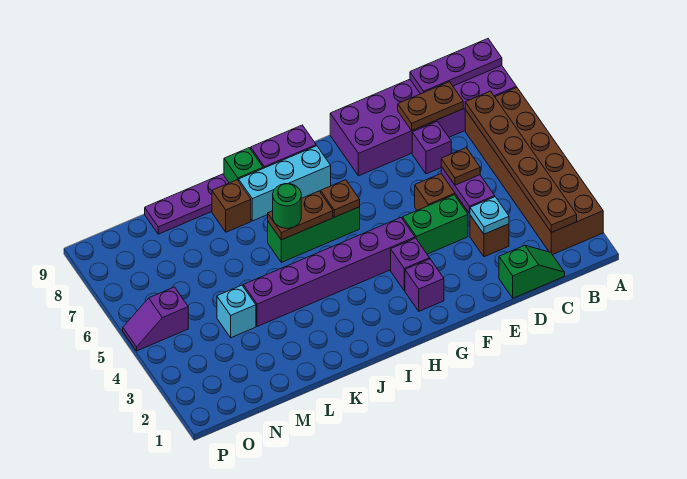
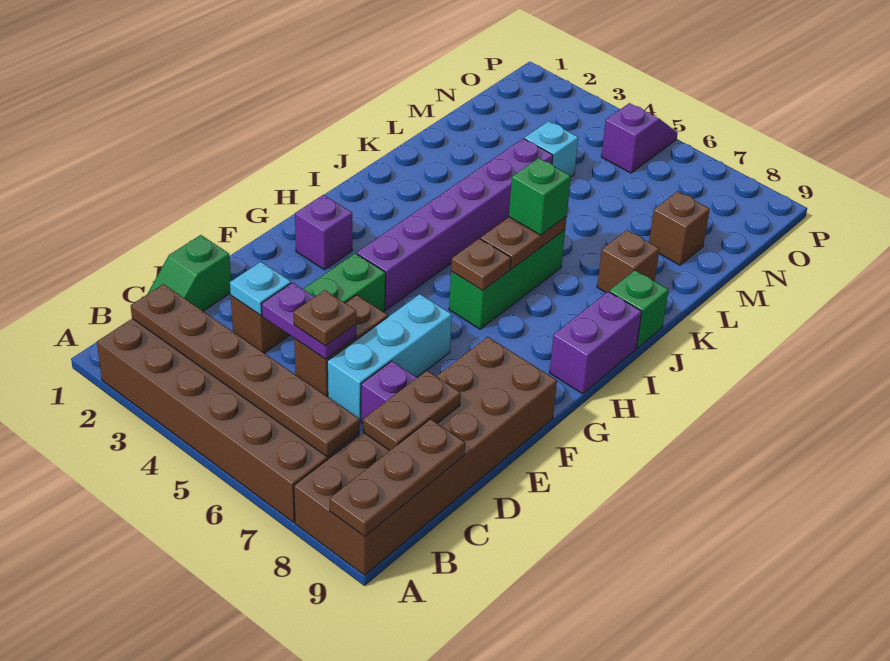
purple brick A8:F9 level 1 -> brown brick A8:F9 level 1
purple plate A9:C9 level 2 -> brown plate A9:C9 level 2
purple brick G3 level 1 -> none
cyan brick H8:J8 level 1 -> cyan brick D6:F6 level 1
green round brick J6 level 3 -> green brick J6 level 3
purple plate K9:M9 level 1 -> none
none -> brown brick M8 level 1

